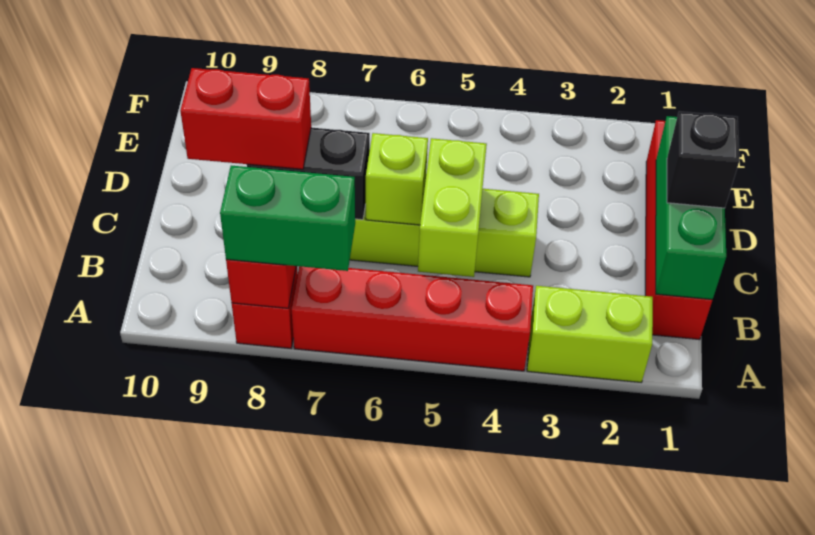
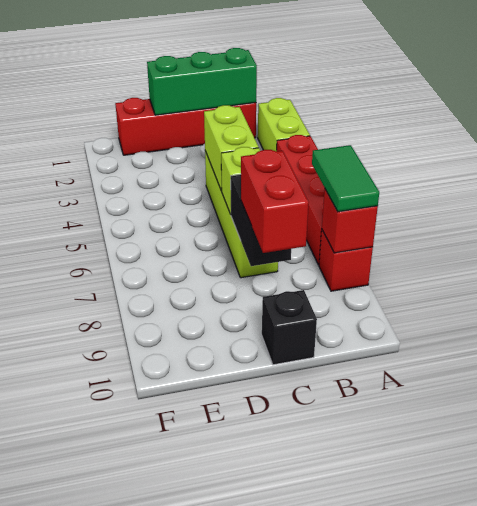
green brick A7:A8 level 3 -> green tile A7:A8 level 3
lime brick B5:C5 level 2 -> lime brick C4:C5 level 2
black brick C1 level 3 -> black brick C10 level 1

